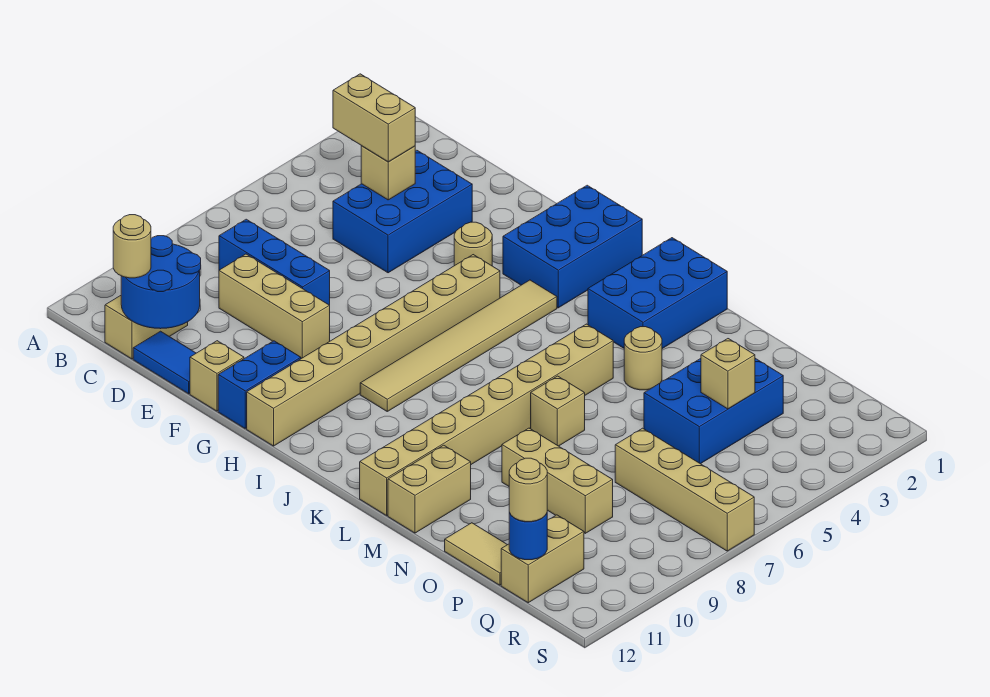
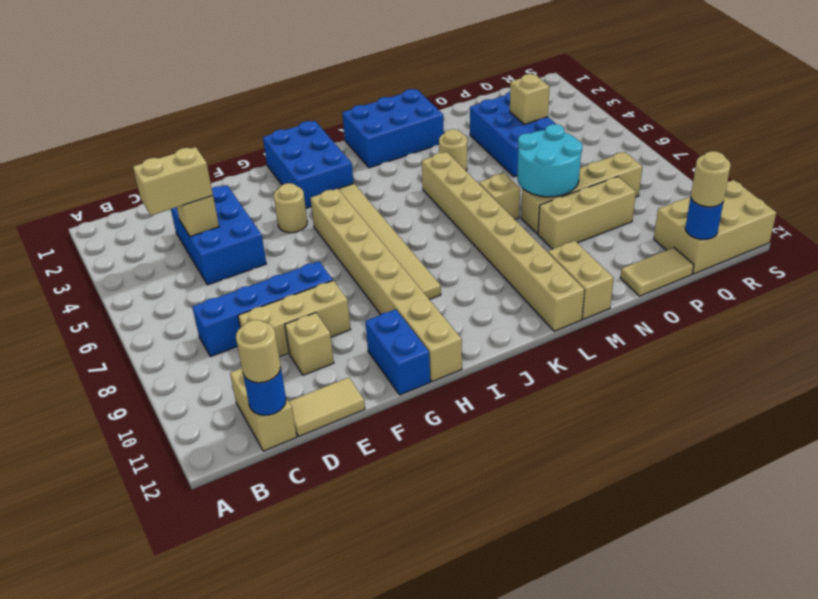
blue brick C8:E8 level 1 -> blue brick C8:F8 level 1
blue round brick C11:D12 level 2 -> blue round brick C12 level 2
blue tile D12:E12 level 1 -> tan tile D12:E12 level 1
tan brick F12 level 1 -> tan brick E10 level 1
blue brick K1:L3 level 1 -> blue brick K1:M2 level 1
none -> cyan round brick N7:O8 level 2
tan brick P7:S7 level 1 -> tan brick N8:Q8 level 1
tan brick Q11:Q12 level 1 -> tan brick Q11:S12 level 1

